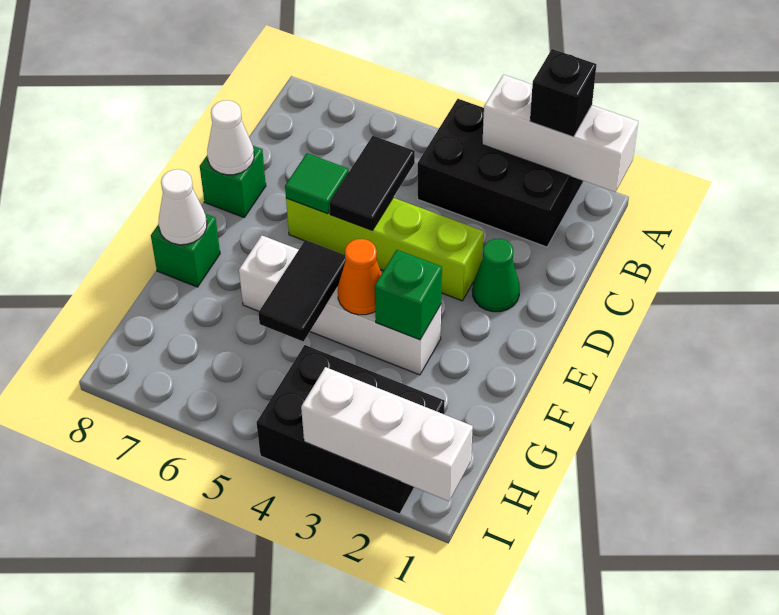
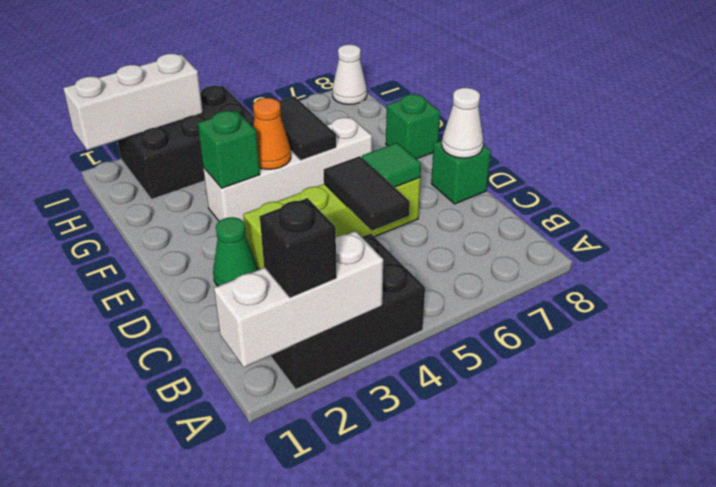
white cone F8 level 2 -> white cone I8 level 1

